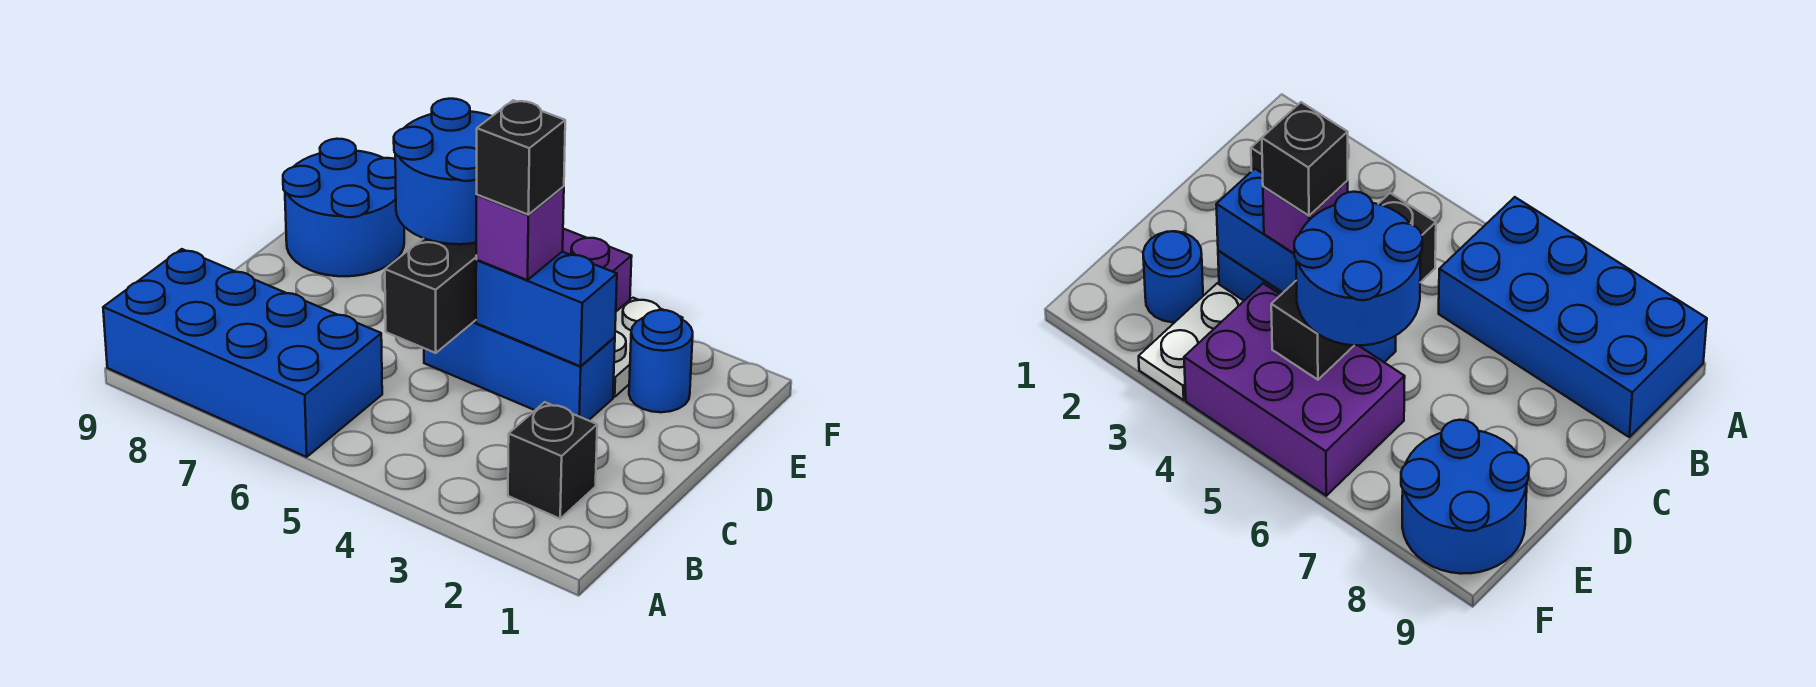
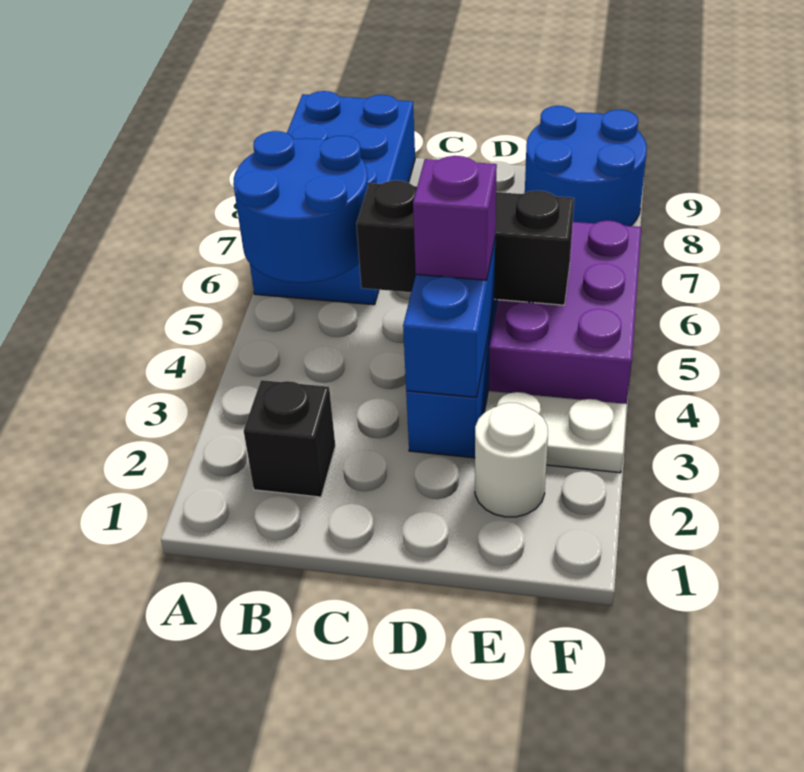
black brick D4 level 4 -> none
blue round brick D5:E6 level 3 -> blue round brick A5:B6 level 2
blue round brick E2 level 1 -> white round brick E2 level 1

